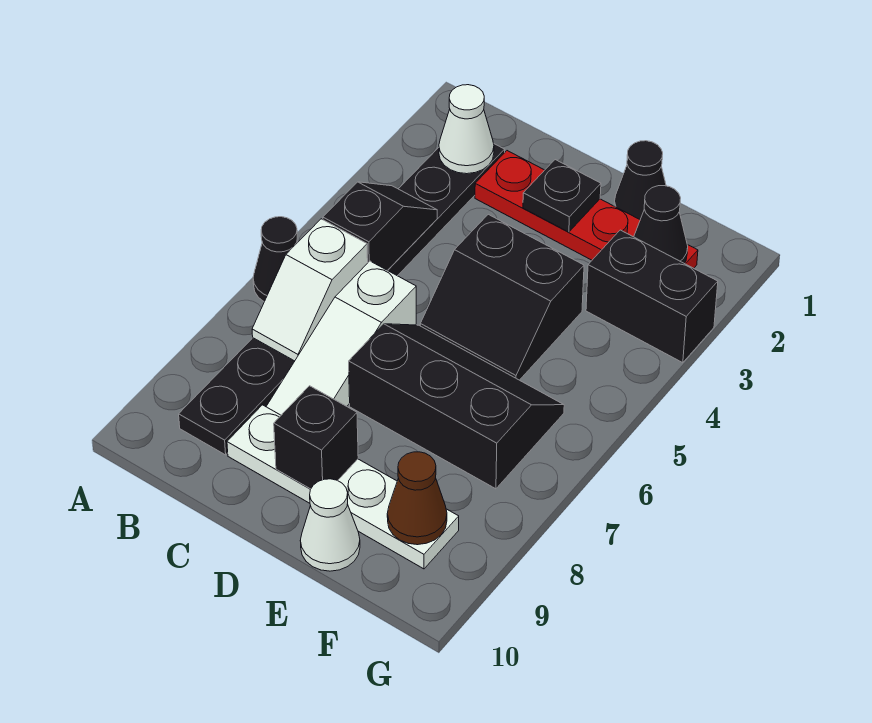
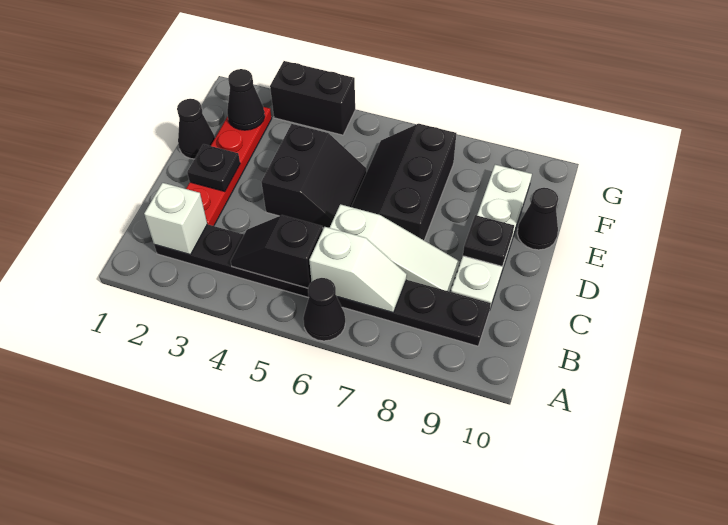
white cone B2 level 2 -> white brick B2 level 2
black brick D9 level 2 -> black plate D9 level 2
white cone E10 level 1 -> black cone E10 level 1
black brick F3:G3 level 1 -> black brick G3:G4 level 1
brown cone F9 level 2 -> none

